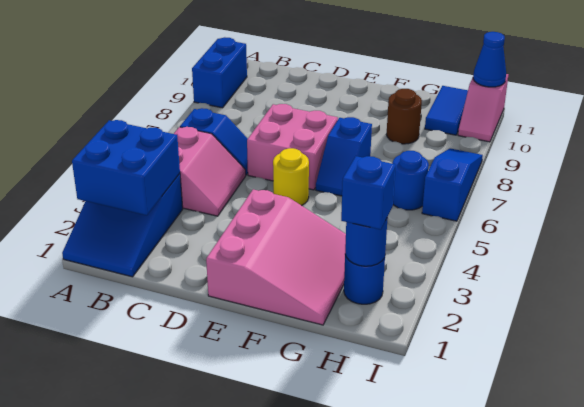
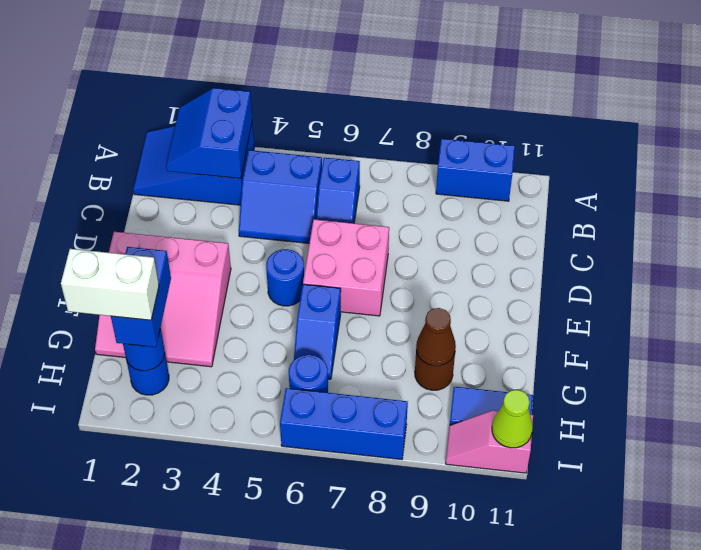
blue brick A2:B3 level 2 -> blue slope A2:B3 level 2 top 3
pink slope B4:C5 level 1 top B -> blue slope B4:C5 level 1 top B
yellow round brick E5 level 1 -> blue round brick E5 level 1
blue slope F6:F7 level 1 top 7 -> blue slope F6:G6 level 1 top F
none -> brown cone G9 level 2
none -> white brick H1:H2 level 4
blue brick H2 level 3 -> blue brick G2:H2 level 3
blue slope I6:I8 level 1 top 6 -> blue brick I6:I8 level 1
blue cone I11 level 2 -> lime cone I11 level 2

